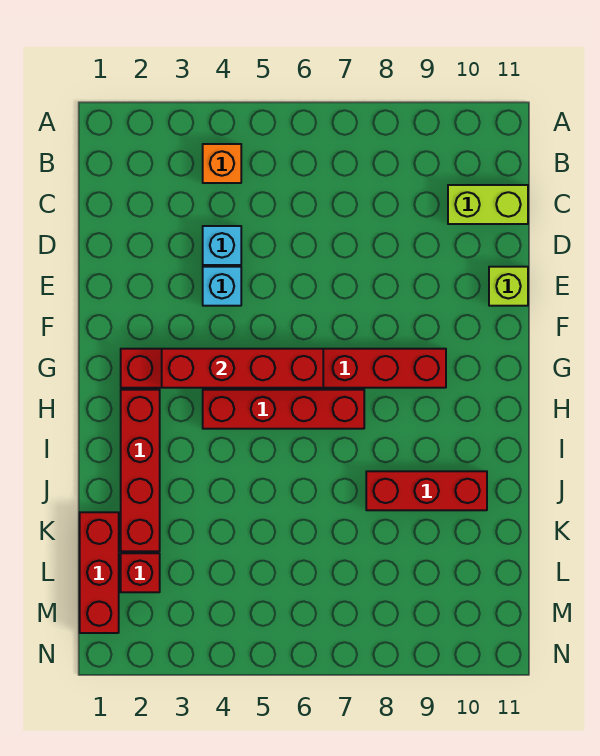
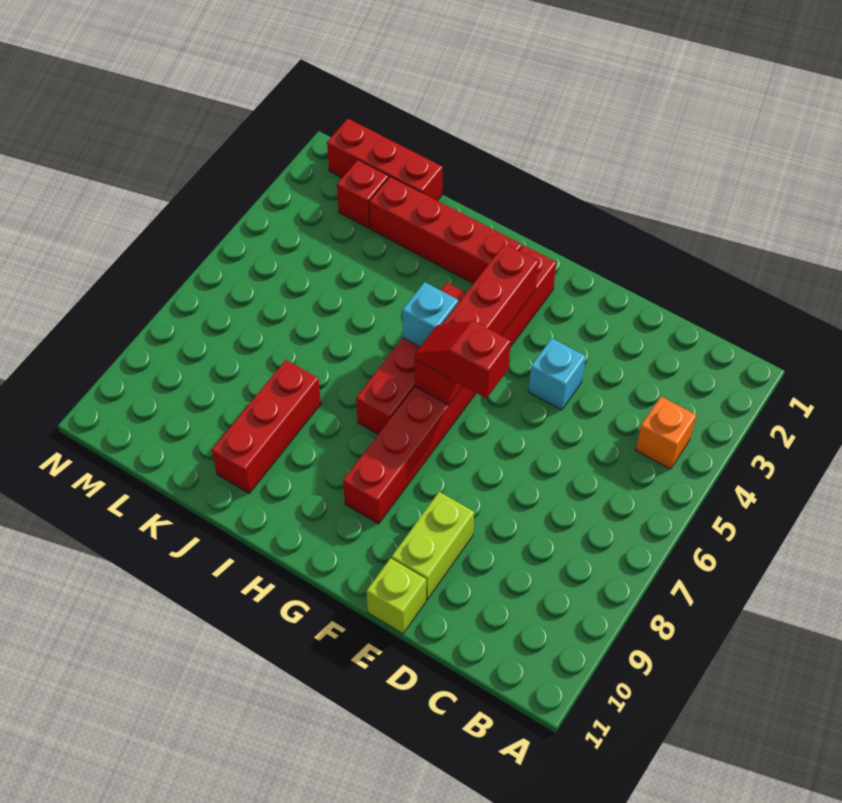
lime brick C10:C11 level 1 -> lime brick E9:E10 level 1
cyan brick D4 level 1 -> cyan brick H5 level 2
none -> red slope F6:G6 level 3 top F

